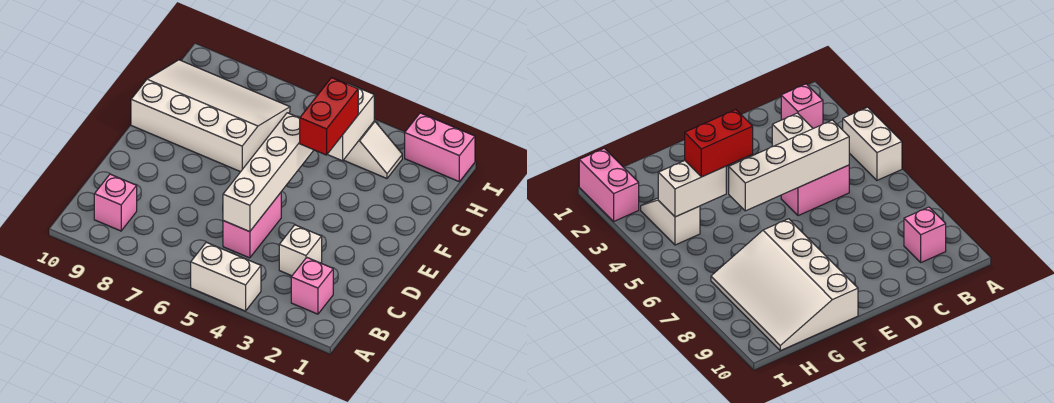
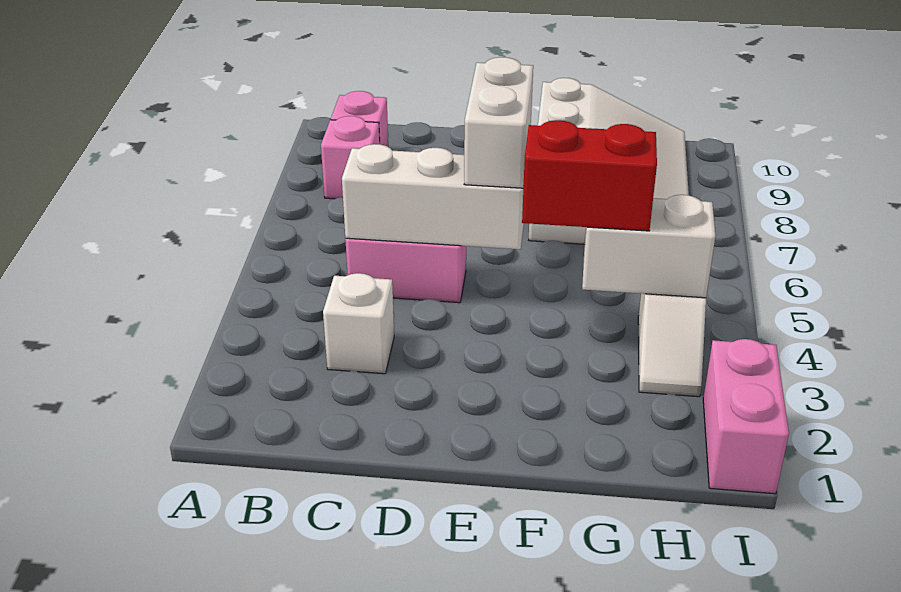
white brick A4:A5 level 1 -> white brick E5:E6 level 3
pink brick B2 level 1 -> pink brick B8 level 1
white brick C5:F5 level 2 -> white brick C5:E5 level 2

